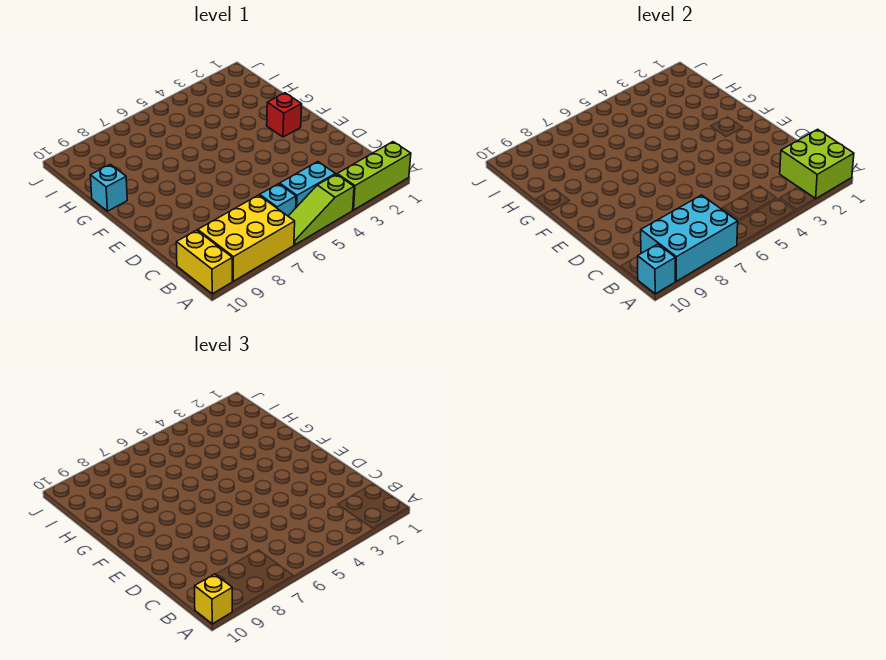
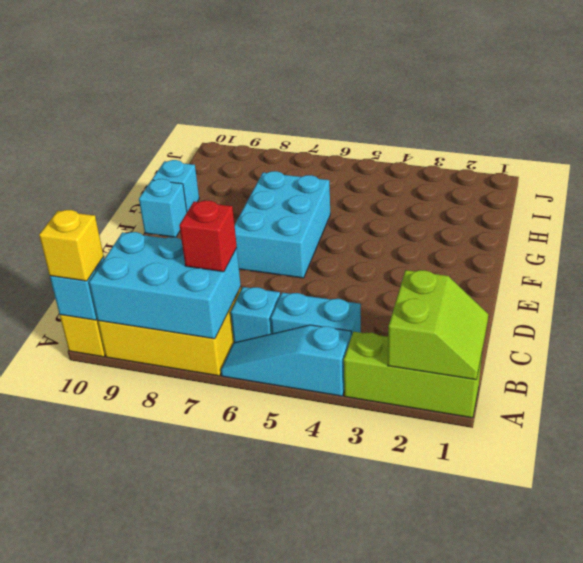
lime brick A1:B2 level 2 -> lime slope A1:B2 level 2 top 2
lime slope A4:A6 level 1 top 4 -> cyan slope A4:A6 level 1 top 4
none -> cyan brick E6:G7 level 1
red brick F2 level 1 -> red brick B7 level 3
none -> cyan brick F10 level 1

